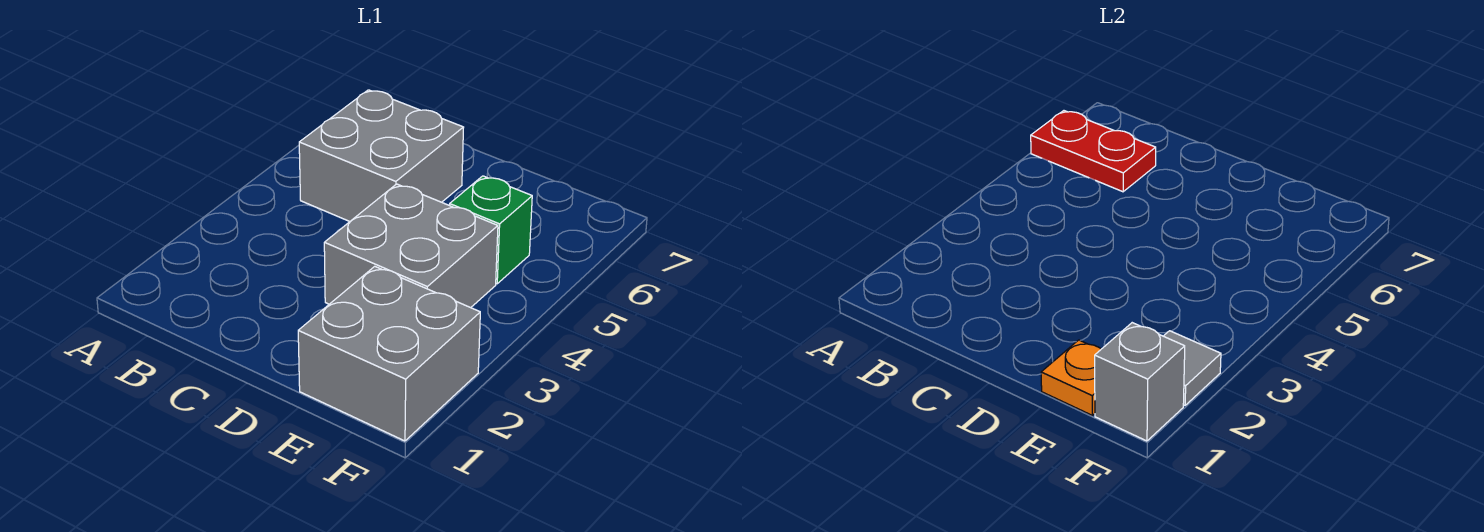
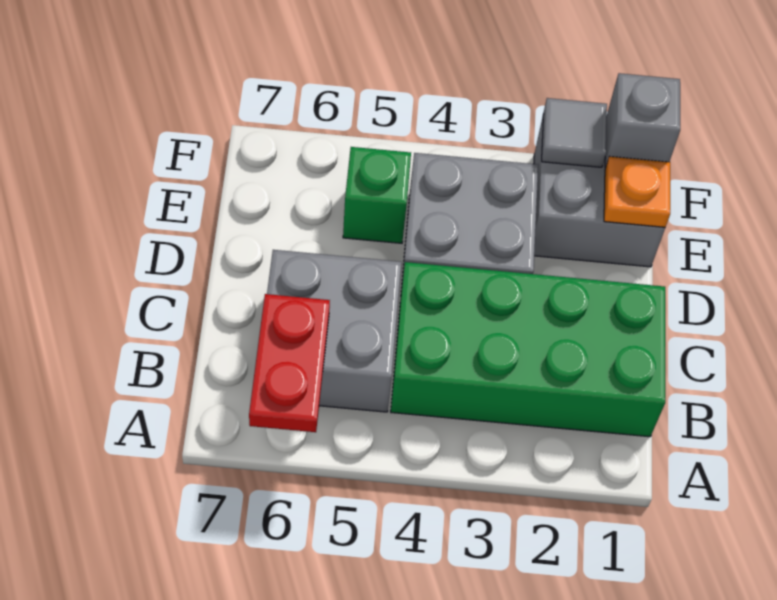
none -> green brick B1:C4 level 1

